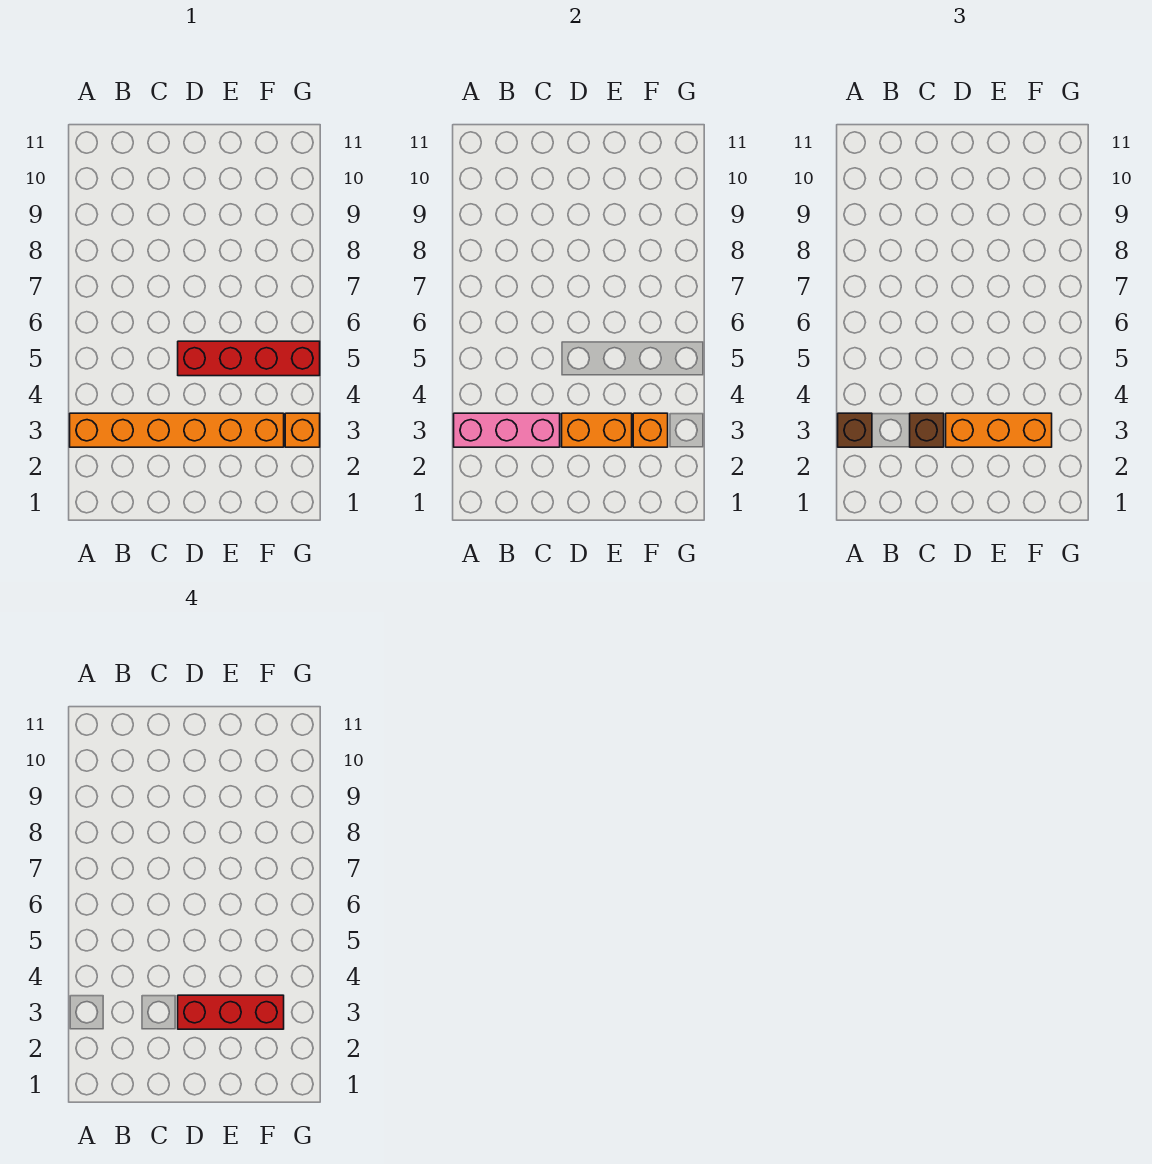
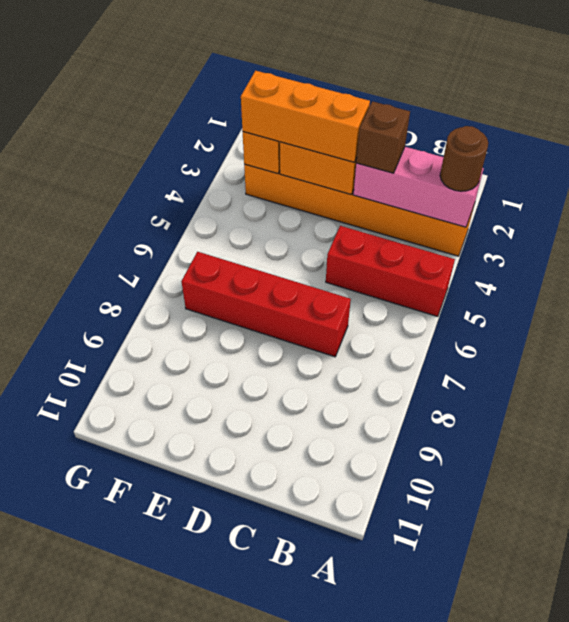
brown brick A3 level 3 -> brown round brick A3 level 3
red brick D3:F3 level 4 -> red brick A5:C5 level 1
red brick D5:G5 level 1 -> red brick C7:F7 level 1
orange brick G3 level 1 -> none

